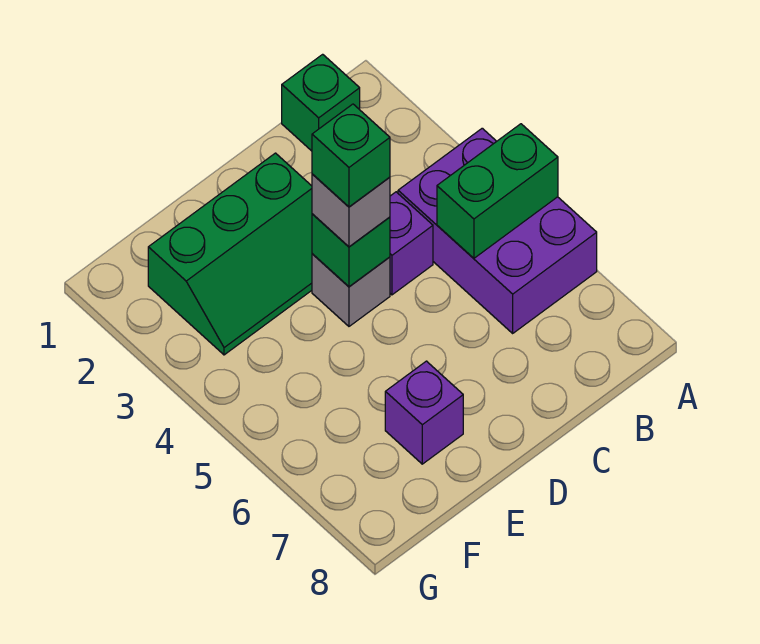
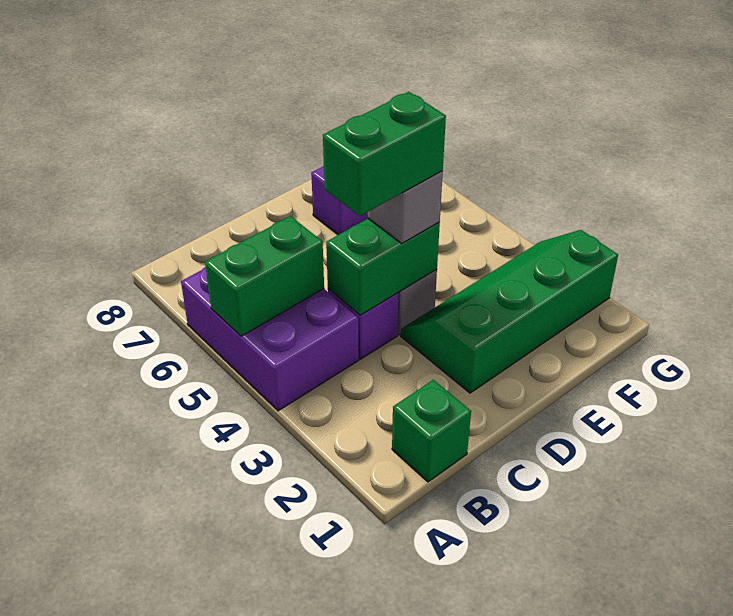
green slope D2:F3 level 1 top 2 -> green slope D2:G3 level 1 top 2
green brick D4 level 2 -> green brick C4:D4 level 2
green brick D4 level 4 -> green brick C4:D4 level 4

